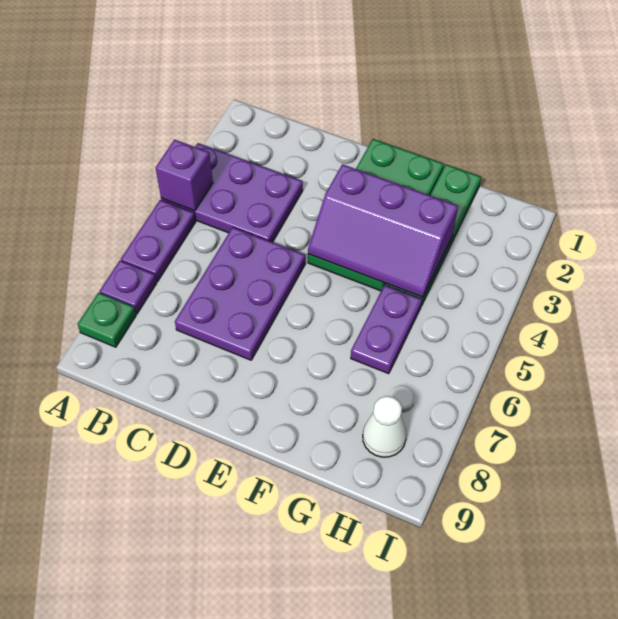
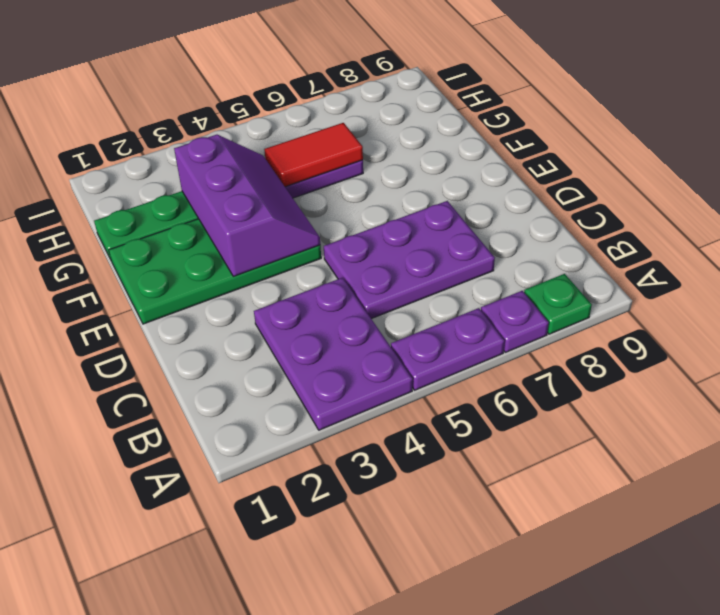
purple brick A4 level 2 -> none
none -> red tile G5:G6 level 2
white cone H8 level 1 -> none

